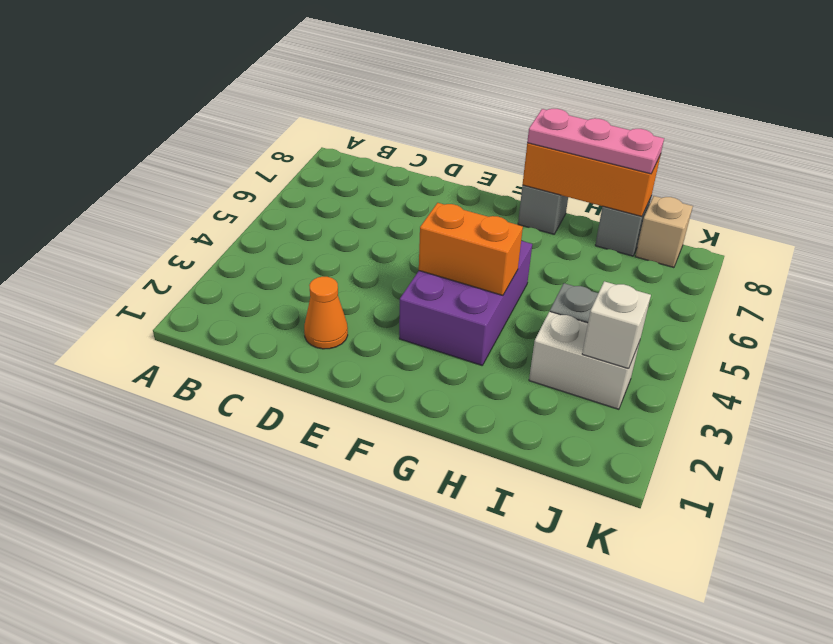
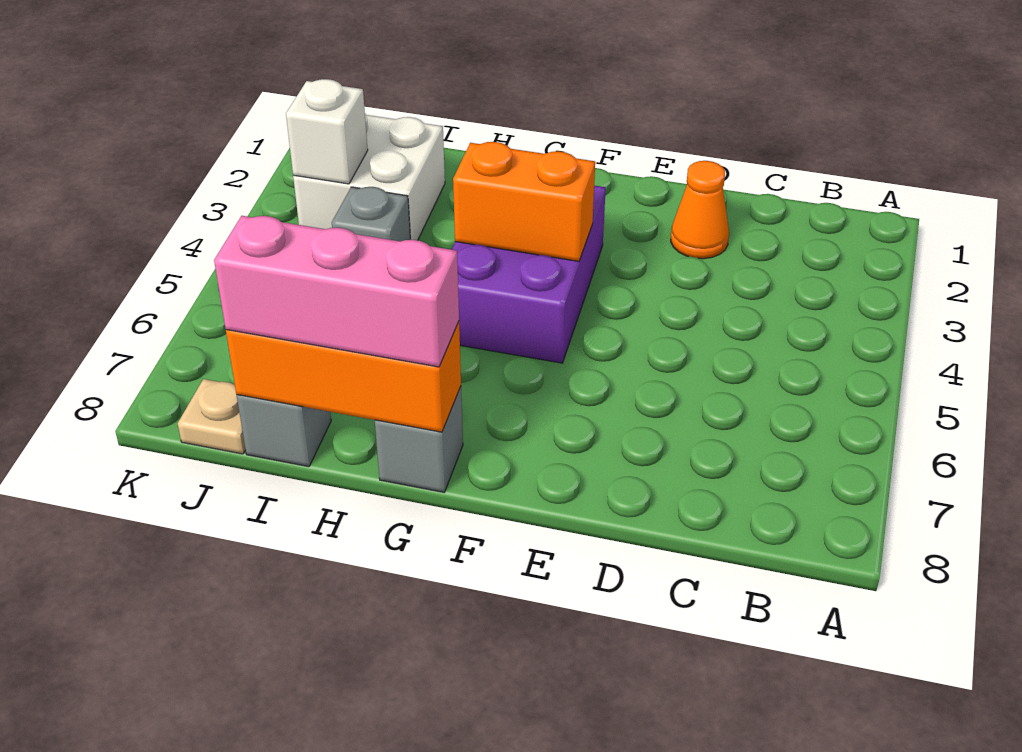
pink plate G8:I8 level 3 -> pink brick G8:I8 level 3
white brick I3:J3 level 1 -> white brick I2:J3 level 1
tan brick J8 level 1 -> tan plate J8 level 1

